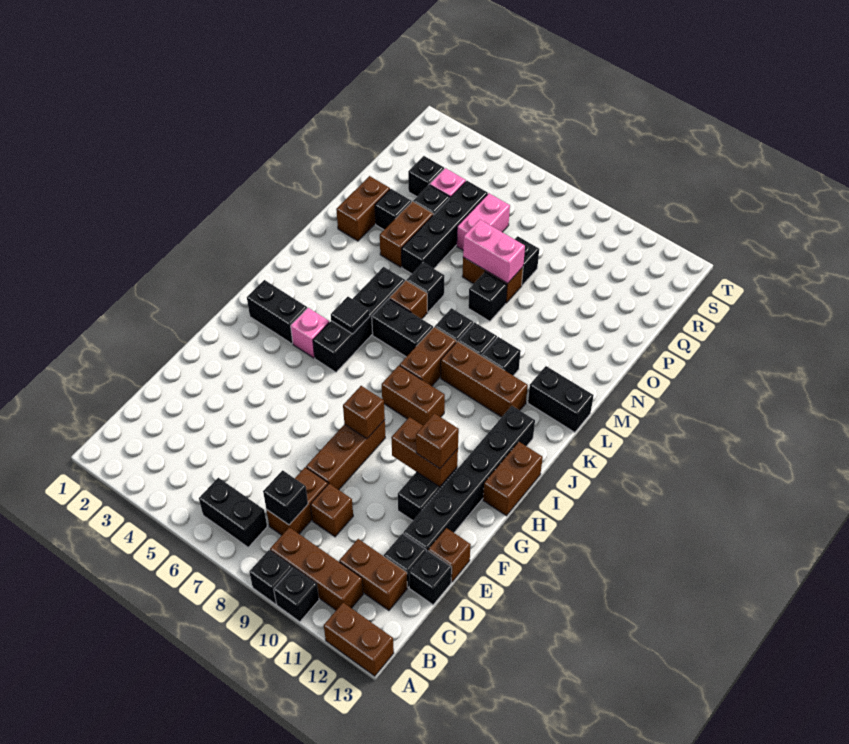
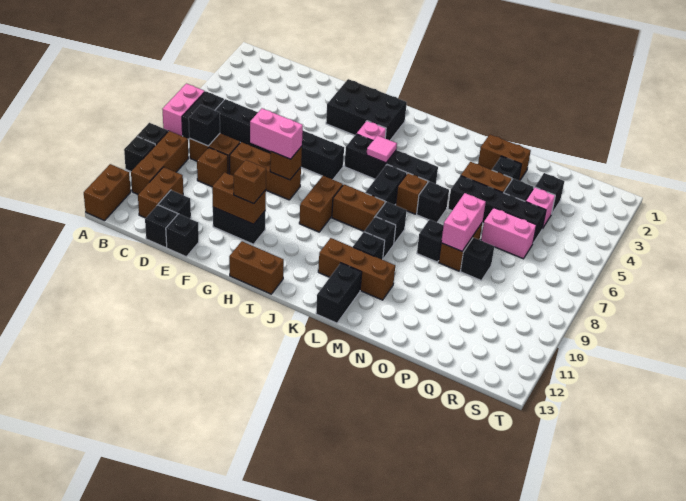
none -> pink brick A6:A7 level 1
black brick E12:J12 level 1 -> black brick C6:H6 level 1
brown brick E13 level 1 -> black brick E13 level 1
none -> pink brick F8:G8 level 3
brown brick G10:G11 level 2 -> brown brick F11:G11 level 2
black brick I2:I3 level 1 -> black brick G2:I3 level 1
black tile J5 level 2 -> pink tile J5 level 2
brown brick K9:K11 level 1 -> brown brick K11:M11 level 1

